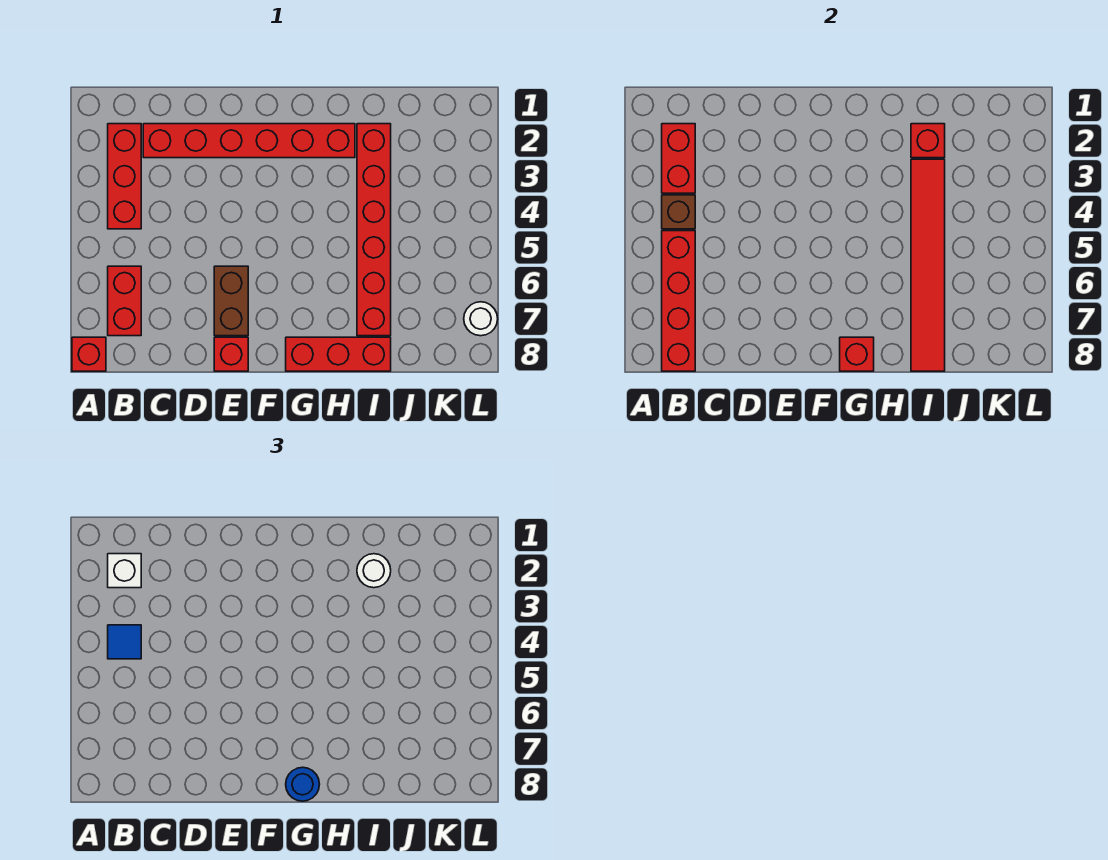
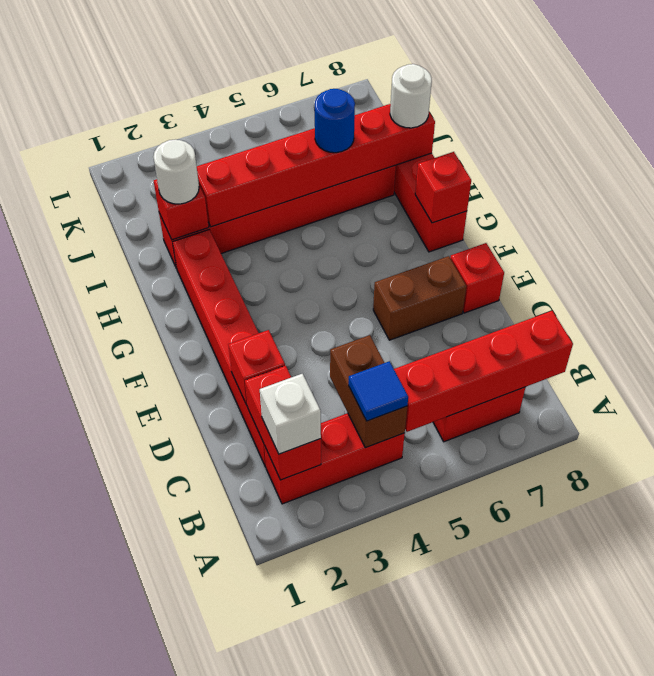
red brick A8 level 1 -> red brick D2 level 2
red brick B2:B3 level 2 -> red brick B2:C2 level 2
brown brick B4 level 2 -> brown brick B4:C4 level 2
blue round brick G8 level 3 -> blue round brick I6 level 3
red tile I3:I8 level 2 -> red brick I3:I8 level 2
white round brick L7 level 1 -> white round brick I8 level 3

